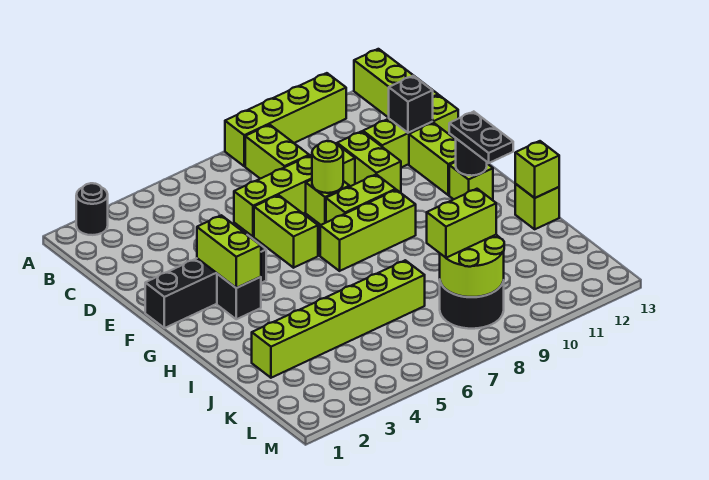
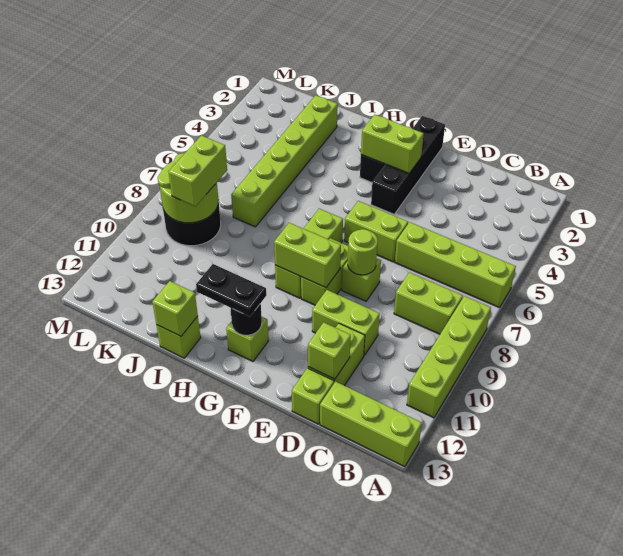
black round brick A2 level 1 -> none
lime brick D6:D9 level 1 -> lime brick A6:D6 level 1
black brick D12 level 2 -> lime brick D12 level 2
lime brick E12:F12 level 1 -> lime brick F9:G9 level 2

